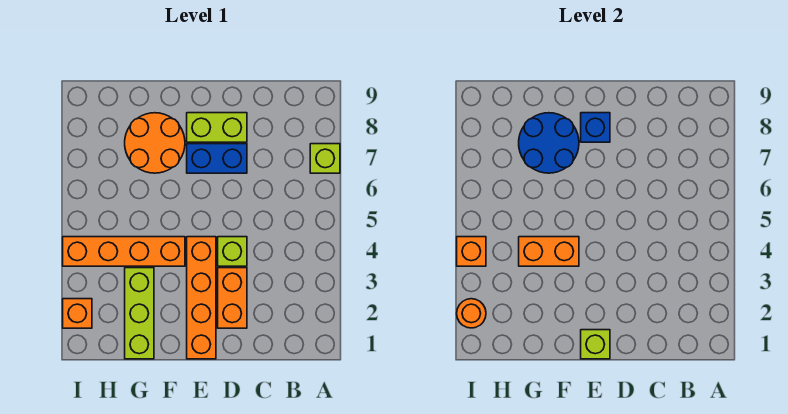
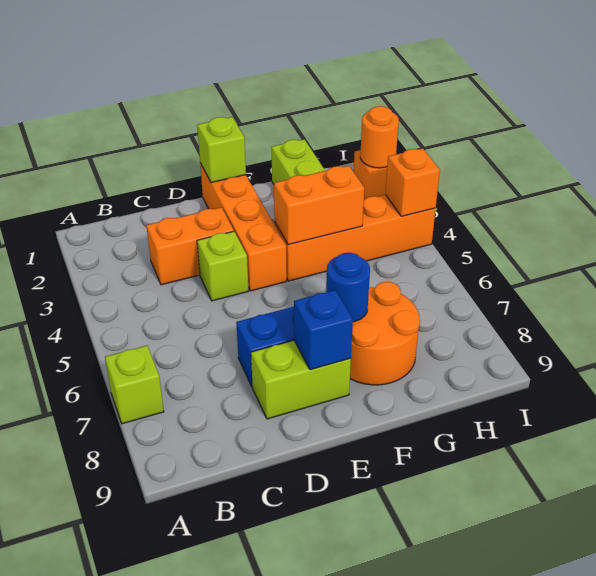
orange brick D2:D3 level 1 -> orange brick C3:D3 level 1
blue round brick F7:G8 level 2 -> blue round brick F7 level 2

